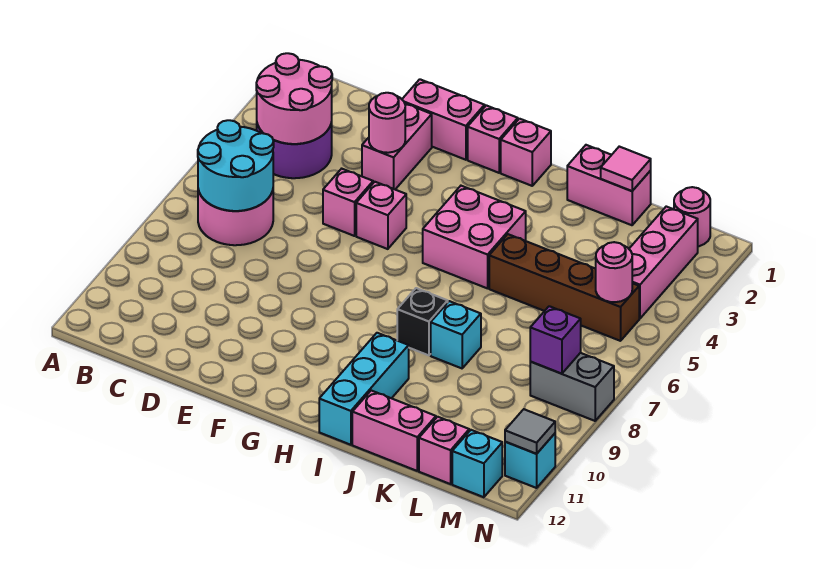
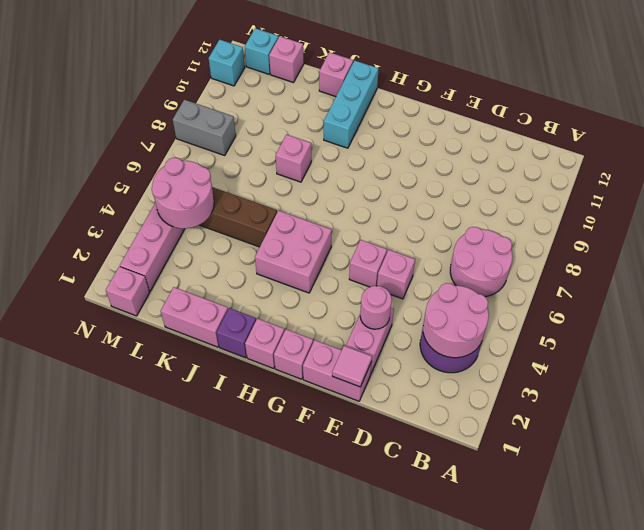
cyan round brick B6:C7 level 2 -> none
black brick I8 level 1 -> none
cyan brick J8 level 1 -> pink brick J8 level 1
pink brick J12:K12 level 1 -> pink brick J12 level 1
pink tile K1 level 2 -> pink tile E1 level 2
pink round brick M1 level 1 -> pink brick M1 level 1
pink round brick M5 level 2 -> pink round brick L4:M5 level 2
purple brick M8 level 2 -> purple brick I1 level 1
grey tile N11 level 2 -> none

